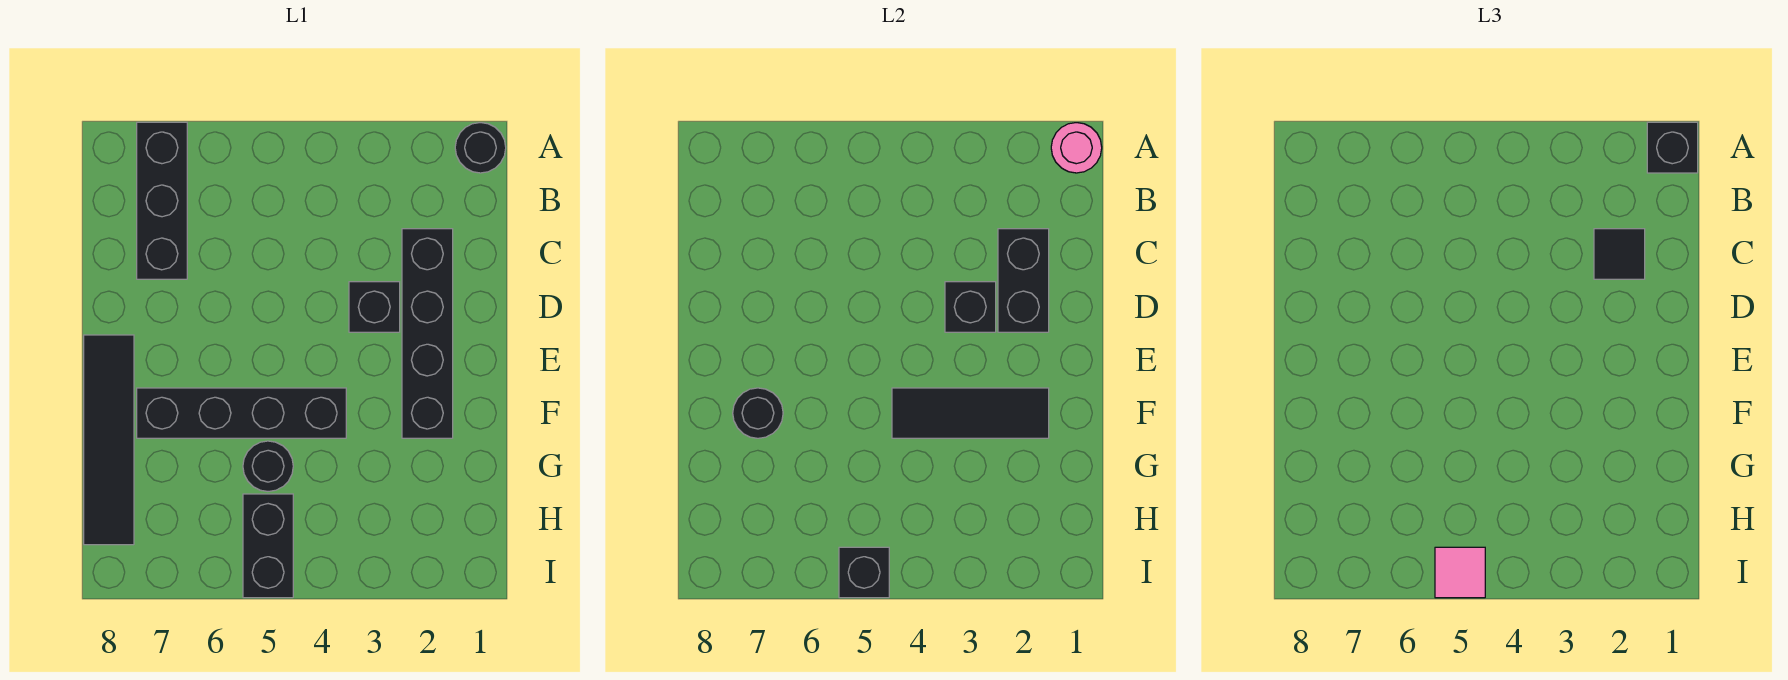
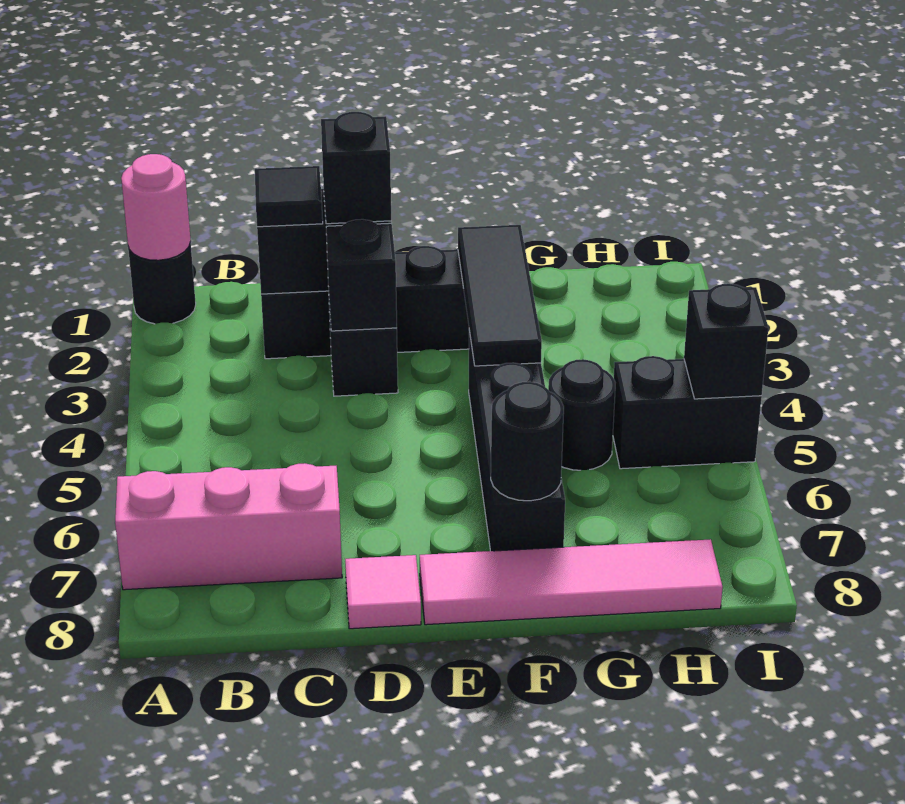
black brick A1 level 3 -> black brick D2 level 3
black brick A7:C7 level 1 -> pink brick A7:C7 level 1
black tile E8:H8 level 1 -> pink tile E8:H8 level 1
pink tile I5 level 3 -> pink tile D8 level 1

